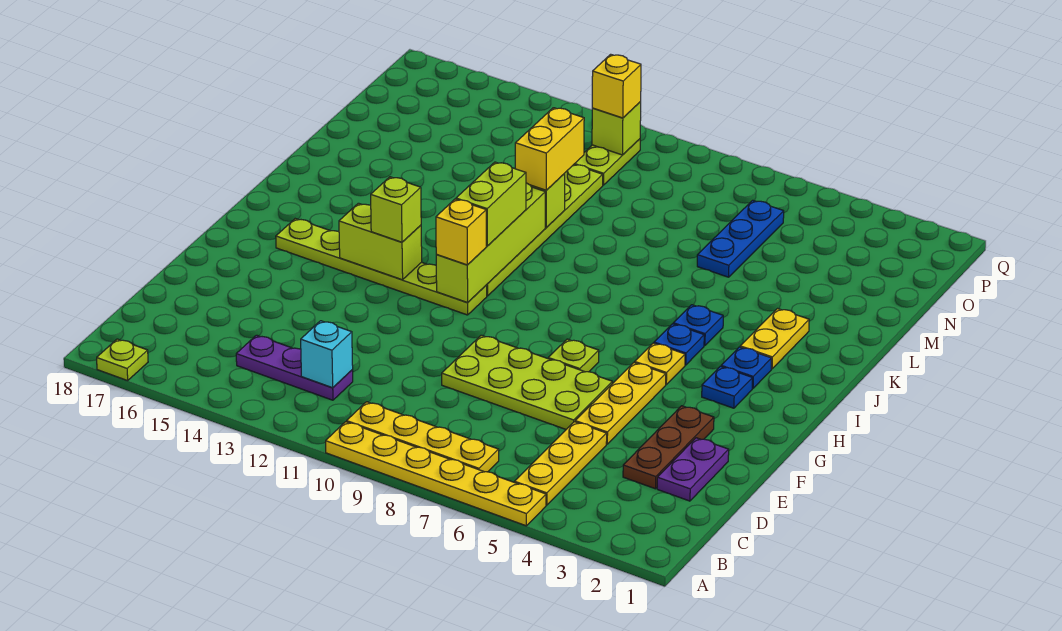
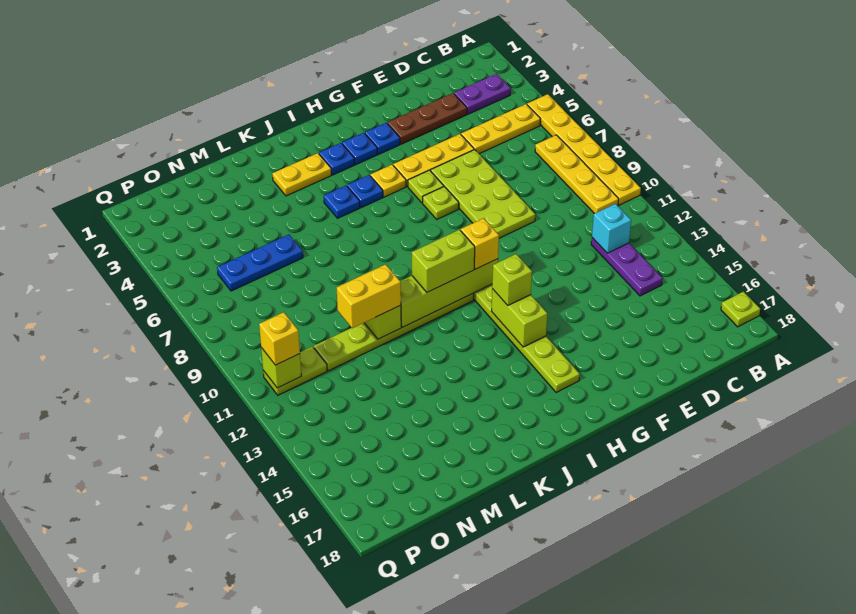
purple plate D2:E2 level 1 -> purple plate B3:C3 level 1
none -> blue plate G3 level 1
none -> lime plate G6 level 1

